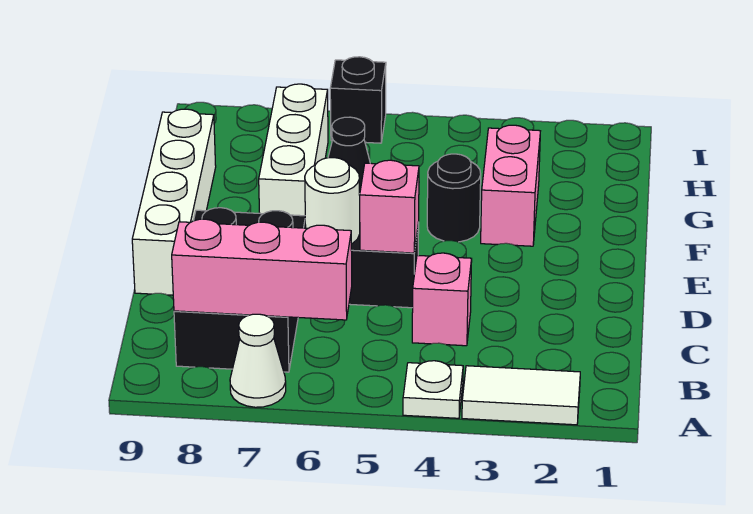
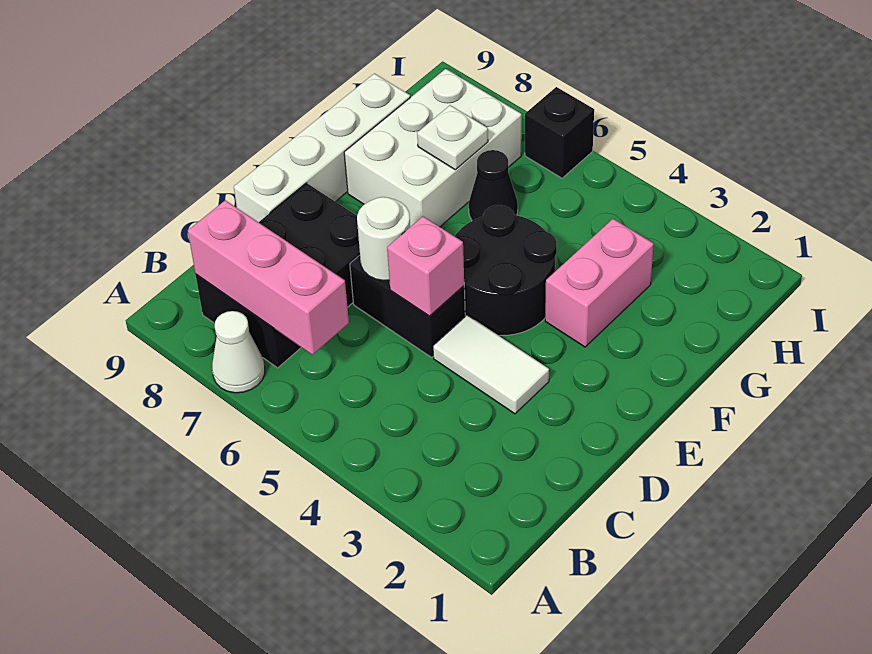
white tile A2:A3 level 1 -> white tile D3:D4 level 1
white plate A4 level 1 -> white plate G7 level 2
pink brick C4 level 1 -> none
black round brick F4 level 1 -> black round brick E4:F5 level 1
white brick F7:H7 level 1 -> white brick F7:H8 level 1

